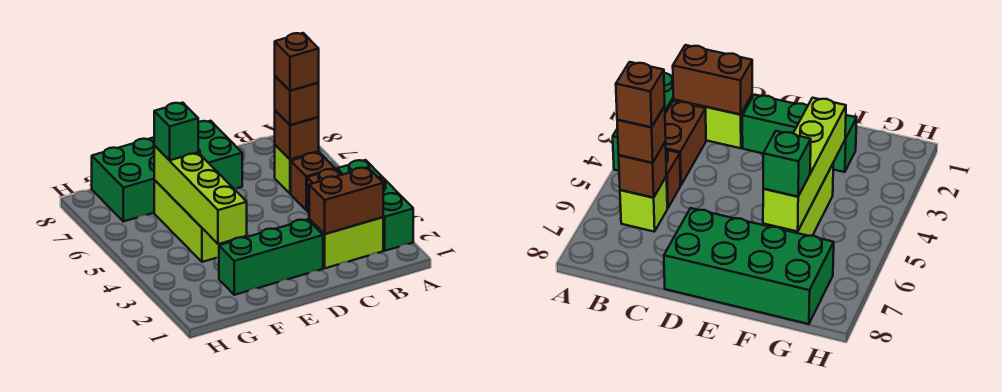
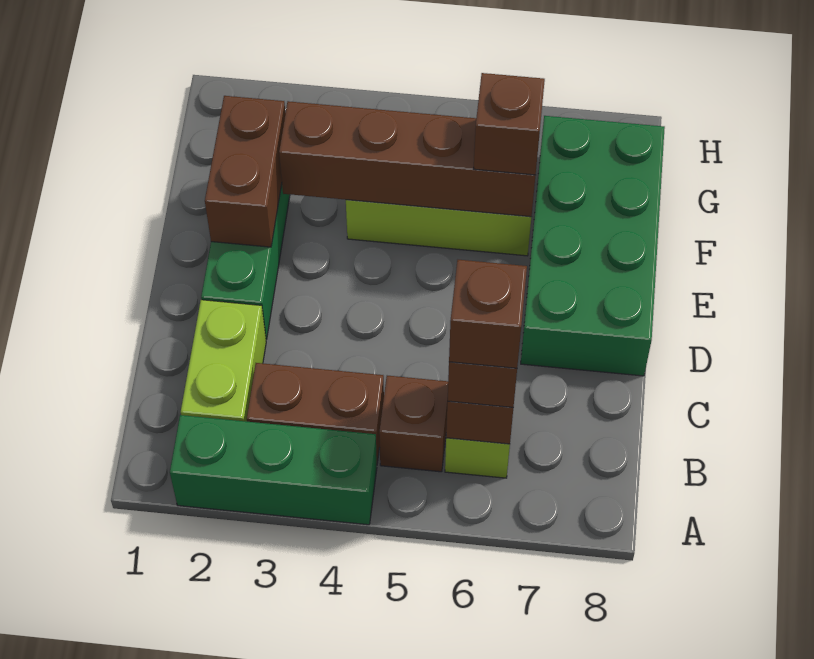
brown brick B2:C2 level 2 -> brown brick E2:F2 level 2
lime brick F3:F6 level 2 -> brown brick F3:F6 level 2
green brick F6 level 3 -> brown brick F6 level 3

